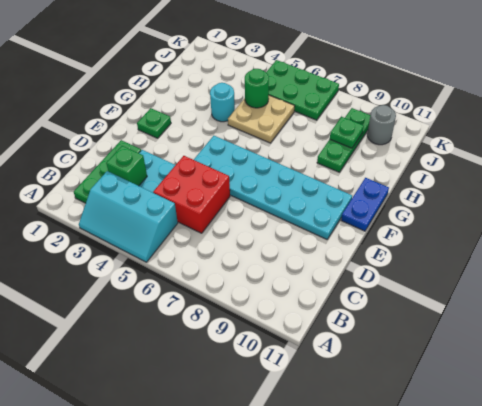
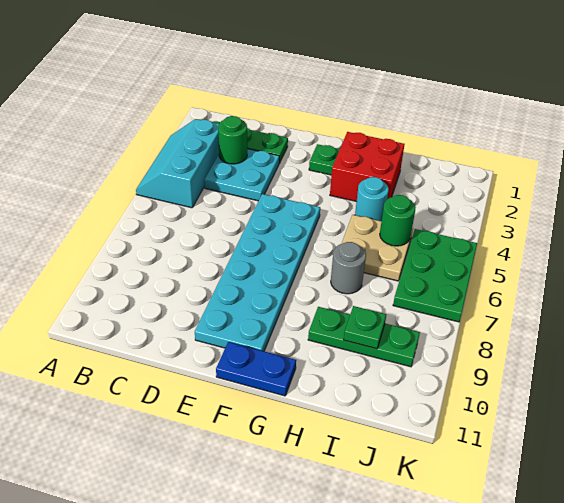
green brick C3 level 2 -> green round brick C3 level 2
red brick C5:D6 level 1 -> red brick G2:H3 level 1
grey round brick J10 level 1 -> grey round brick H7 level 1

